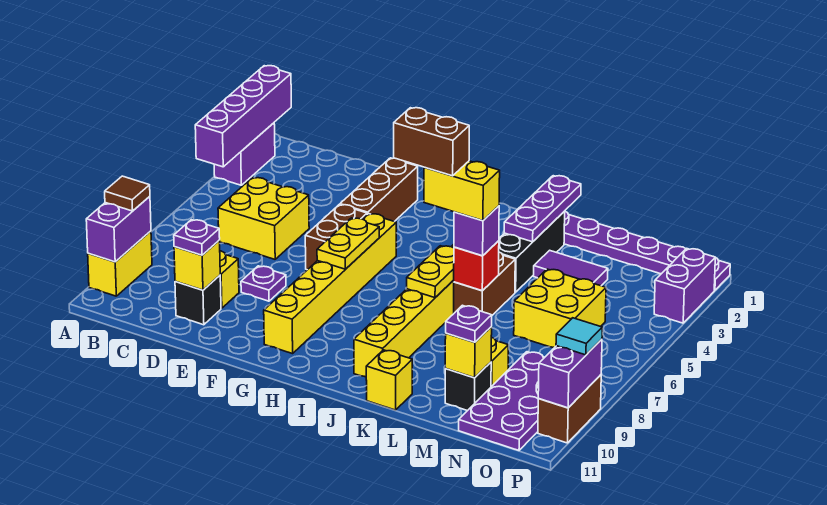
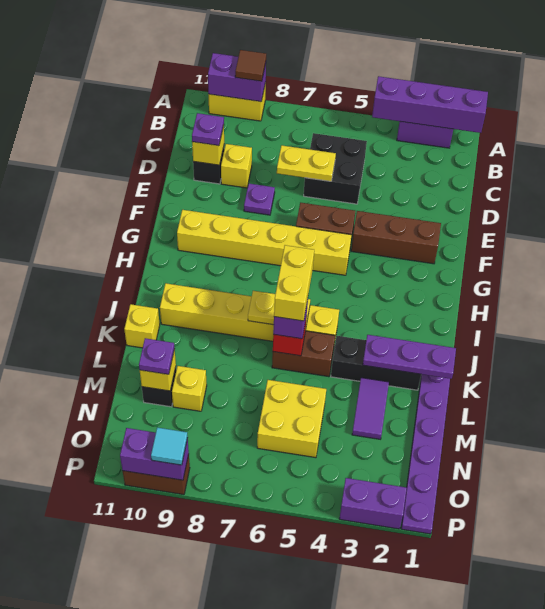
yellow brick C5:D6 level 1 -> black brick C5:D6 level 1
yellow plate G6:G7 level 2 -> yellow plate D6:D7 level 2
brown brick I6:J6 level 5 -> none
purple plate N8:O11 level 1 -> none

